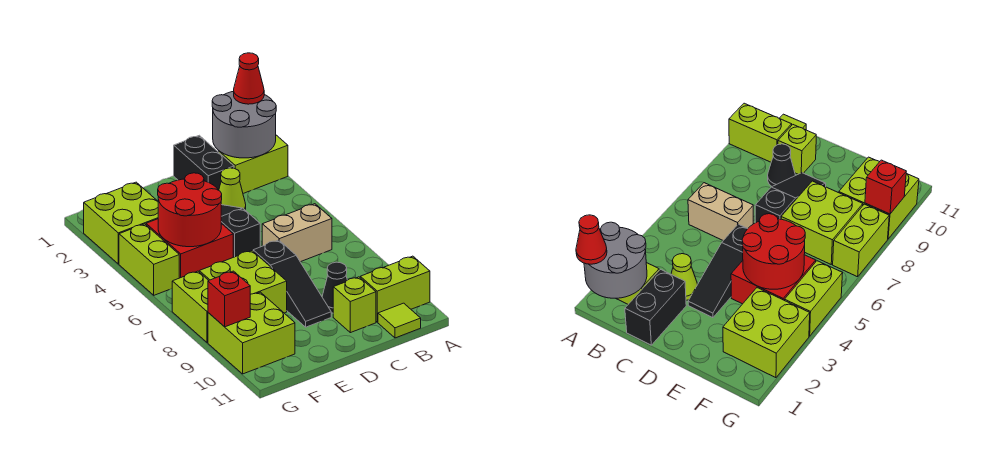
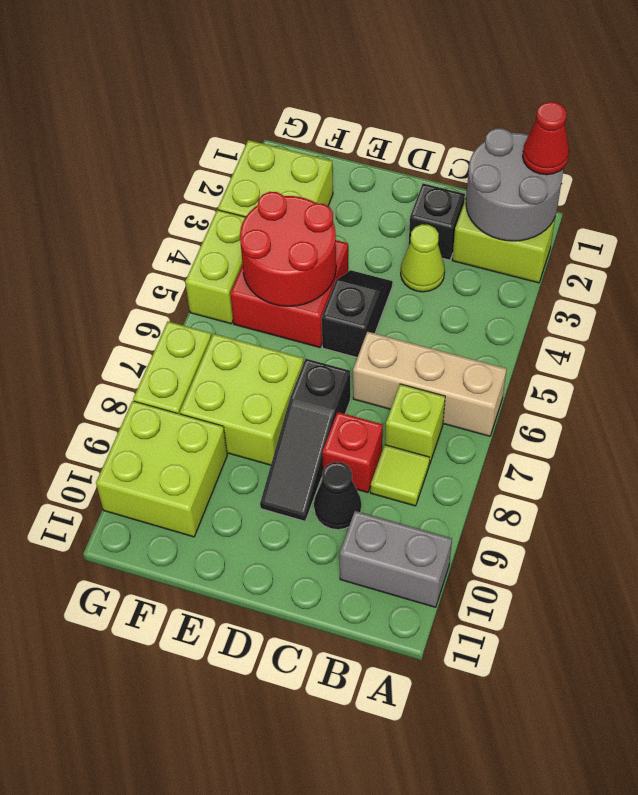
lime brick A10:B10 level 1 -> grey brick A10:B10 level 1
tan brick B6:C6 level 1 -> tan brick A6:C6 level 1
lime tile B11 level 1 -> lime tile B8 level 1
black brick C1:C2 level 1 -> black brick C2 level 1
lime brick C10 level 1 -> lime brick B7 level 1
black slope D3:D5 level 1 top 5 -> black slope D4:D5 level 1 top 5
red brick G9 level 2 -> red brick C8 level 1

